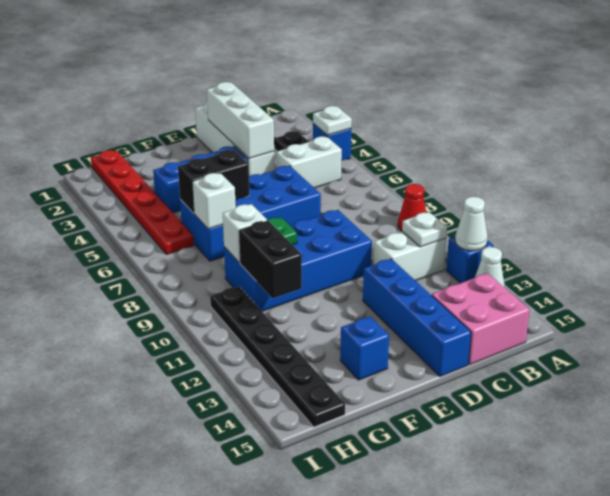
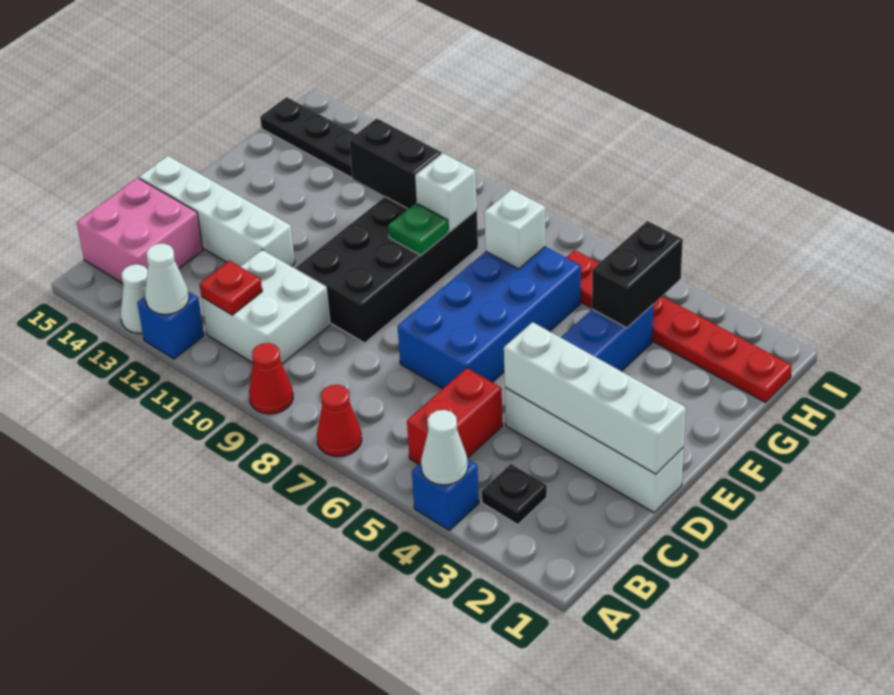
white plate A4 level 2 -> white cone A4 level 2
none -> red cone A7 level 1
white brick B5:C5 level 1 -> red brick B5:C5 level 1
white brick B11:C11 level 1 -> white brick B10:C11 level 1
white plate B11 level 2 -> red plate B11 level 2
white brick D2:D4 level 2 -> white brick D1:D4 level 2
blue brick D9:G10 level 1 -> black brick D9:G10 level 1
blue brick D12:D15 level 1 -> white brick D12:D15 level 1
black brick F6:G6 level 2 -> black brick G4:H4 level 2
blue brick F14 level 1 -> none

